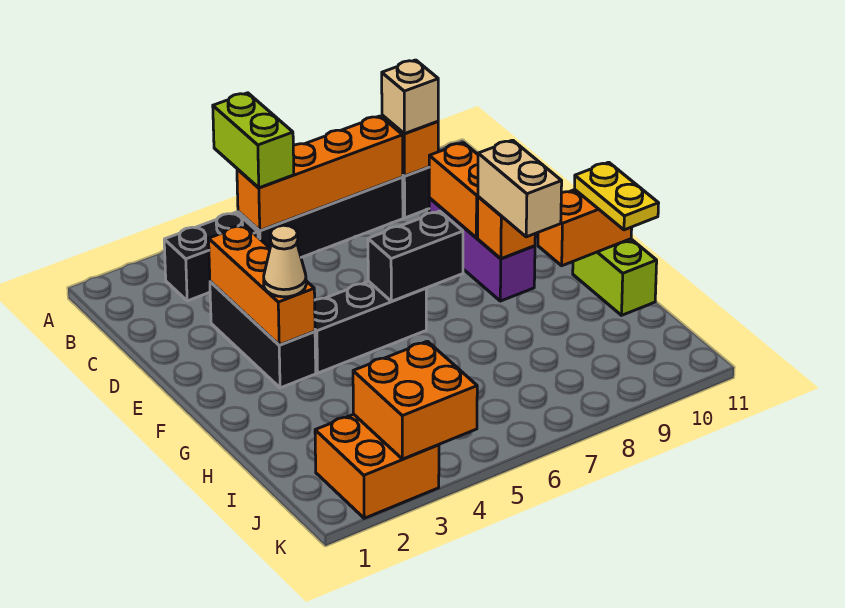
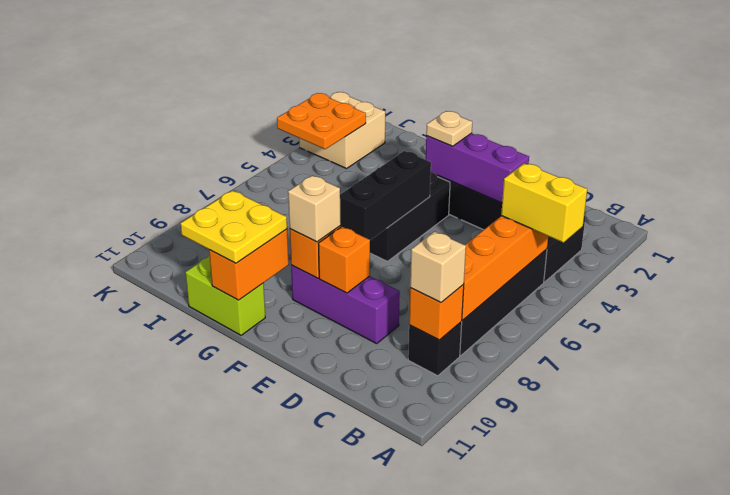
lime brick A5:B5 level 3 -> yellow brick A5:B5 level 3
orange brick D3:F3 level 2 -> purple brick D3:F3 level 2
orange brick D9:E9 level 2 -> orange brick E9 level 2
tan cone F3 level 3 -> tan plate F3 level 3
black brick F6:F7 level 2 -> black brick F5:F7 level 2
tan brick F9:G9 level 3 -> tan brick F9 level 3
yellow plate G11:H11 level 3 -> yellow plate G10:H11 level 3
orange brick J2:K3 level 1 -> tan brick J2:K3 level 1
orange brick J3:K4 level 2 -> orange plate J3:K4 level 2

